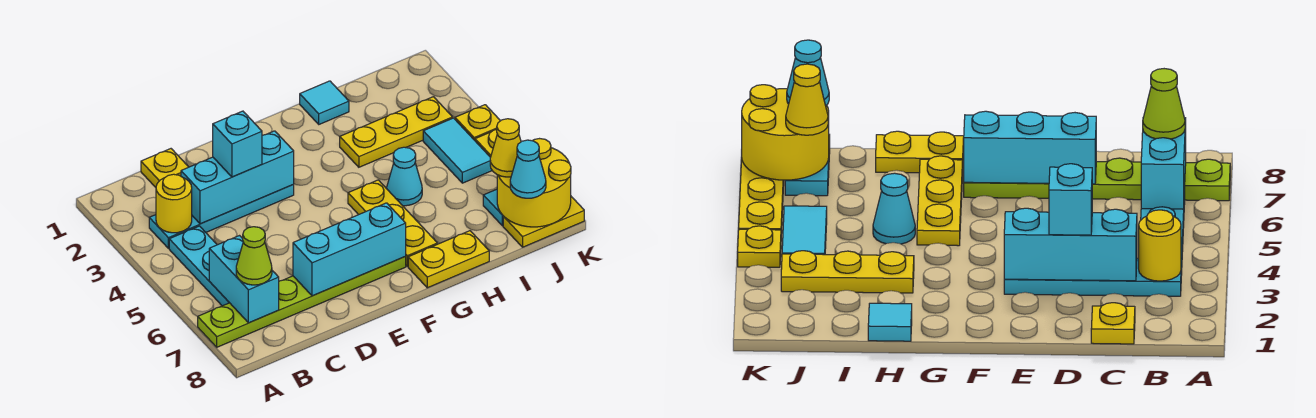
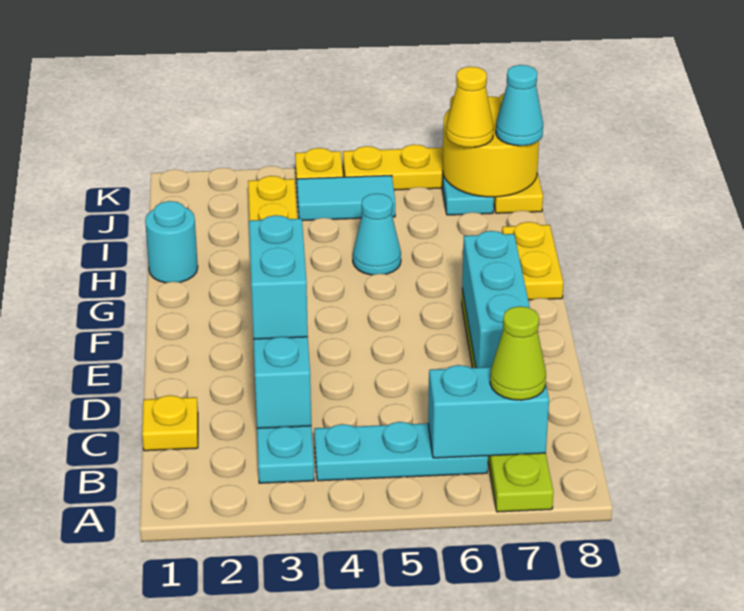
yellow round brick B3 level 2 -> none
cyan brick D3 level 3 -> cyan brick D3:E3 level 3
yellow plate G5:G7 level 1 -> none
cyan tile H1 level 1 -> cyan round brick H1 level 1

